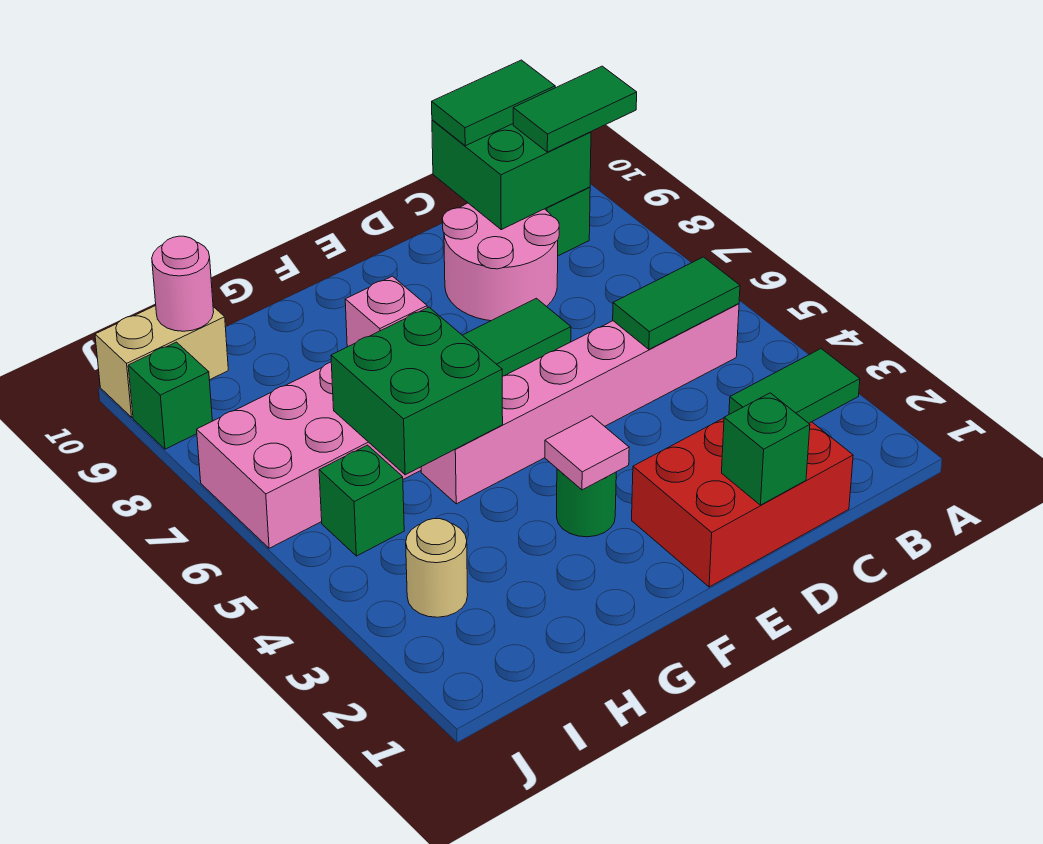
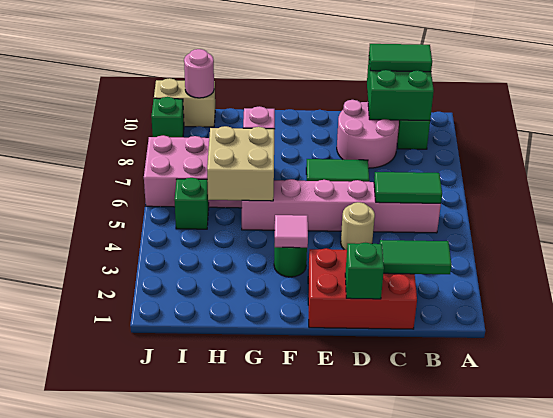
green tile A9:B9 level 3 -> none
green brick G5:H6 level 2 -> tan brick G5:H6 level 2
tan round brick I3 level 1 -> tan round brick D4 level 1

